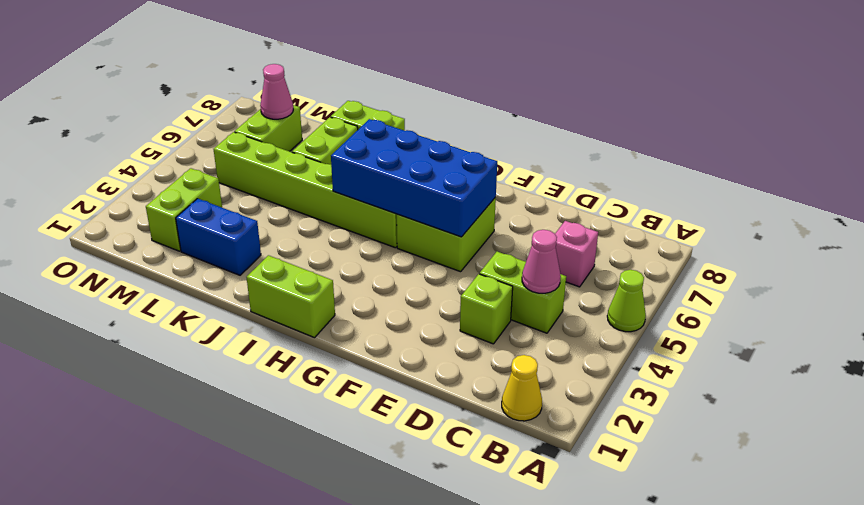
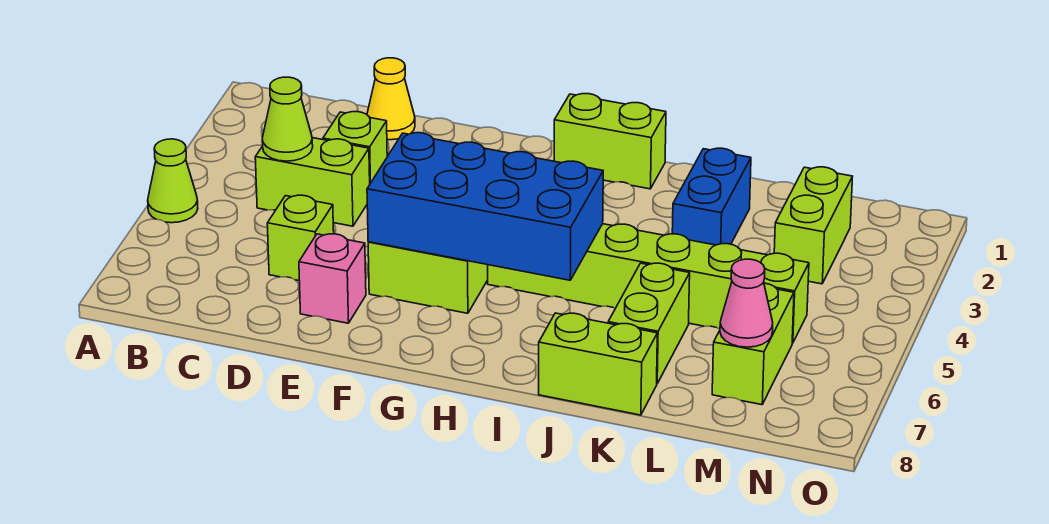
yellow cone B1 level 1 -> yellow cone D1 level 1
pink cone C4 level 2 -> lime cone C4 level 2
pink brick C6 level 1 -> pink brick E7 level 1
none -> lime brick D6 level 1
blue brick K2:L2 level 1 -> blue brick K2:K3 level 1

